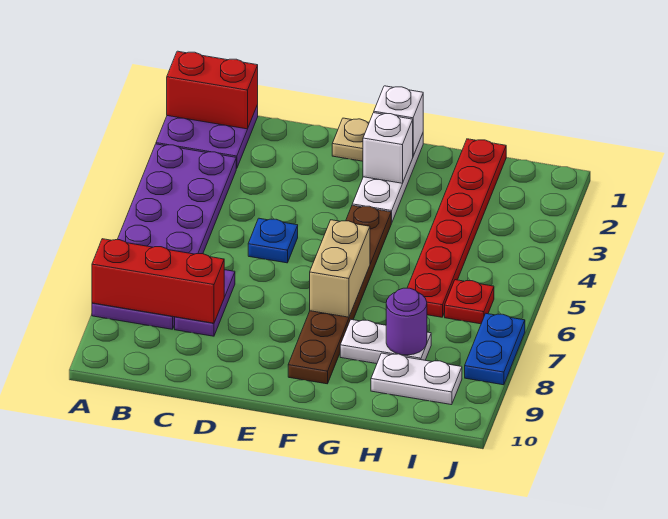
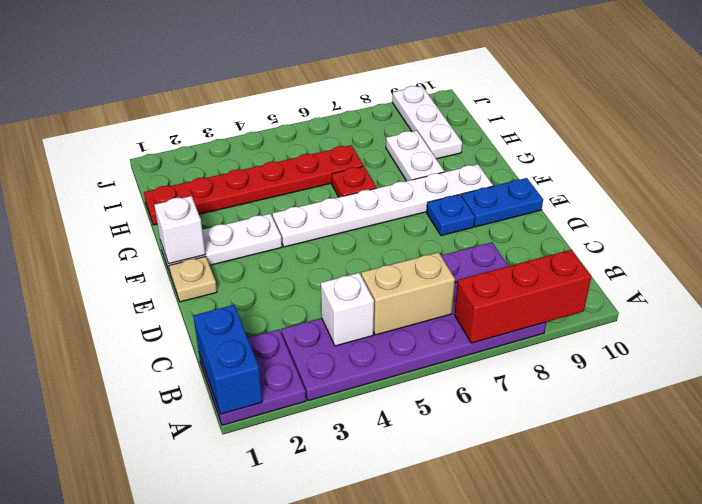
red brick A1:B1 level 2 -> blue brick A1:B1 level 2
red brick A8:C8 level 2 -> red brick A7:A9 level 2
blue plate D5 level 1 -> blue plate E8 level 1
white brick F2 level 2 -> white brick B4 level 2
brown plate F4:F9 level 1 -> white plate F4:F9 level 1
tan brick F6:F7 level 2 -> tan brick B5:B6 level 2
purple round brick H8 level 2 -> none
white plate H9:I9 level 1 -> white plate H9:J9 level 1
red plate I6 level 1 -> red plate G6 level 1
blue plate J7:J8 level 1 -> blue plate E9:E10 level 1

